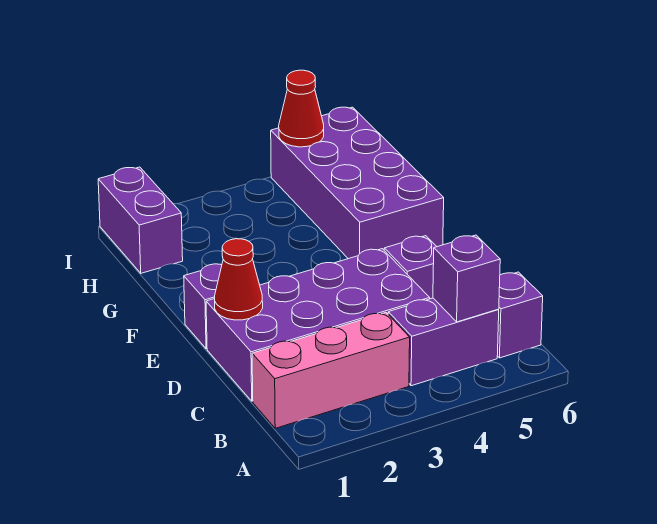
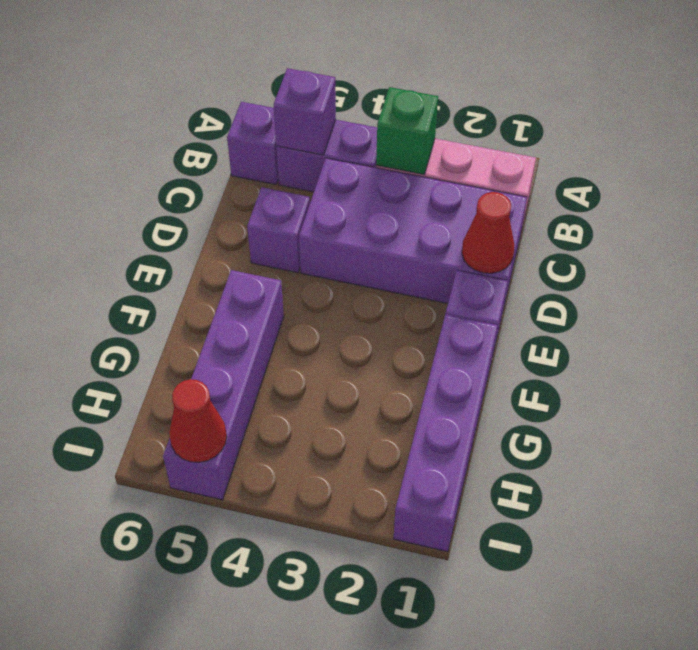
none -> green brick B3 level 2
purple brick F5:I6 level 1 -> purple brick F5:I5 level 1
purple brick H1:I1 level 1 -> purple brick F1:I1 level 1

